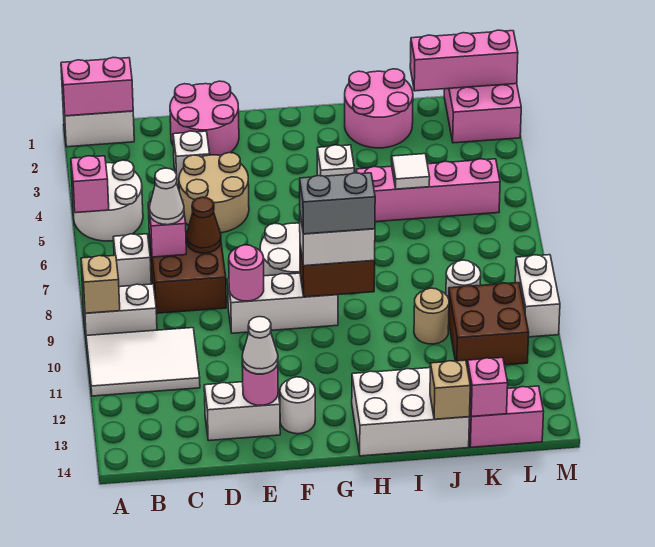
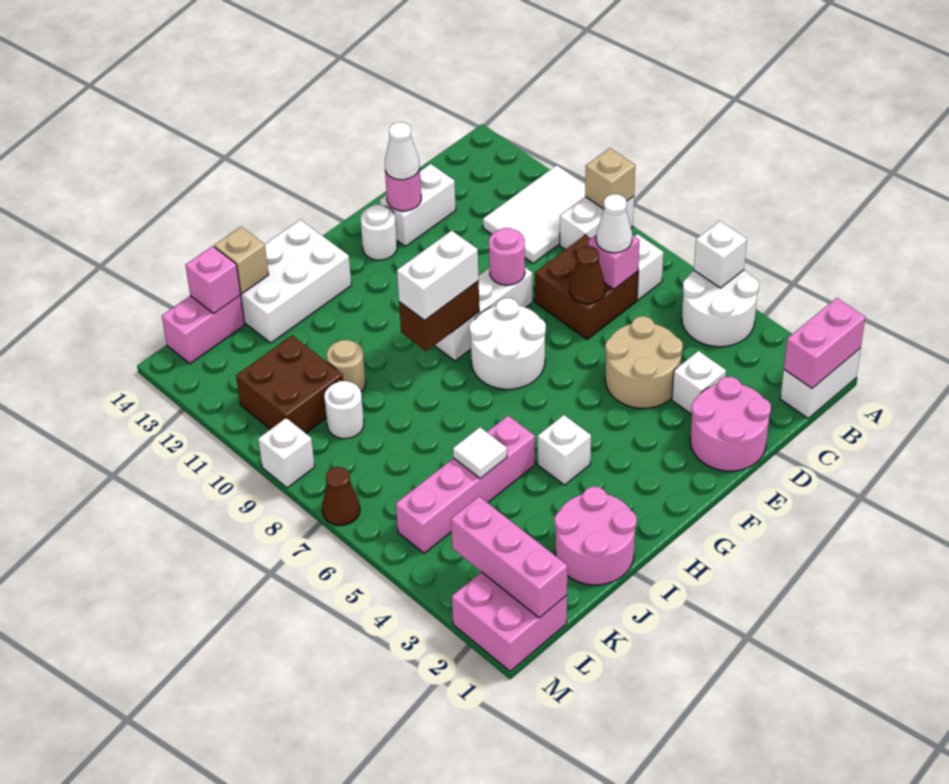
pink brick A5 level 2 -> white brick A5 level 2
grey brick G9:H9 level 4 -> none
pink brick K1:M1 level 2 -> pink brick L1:L3 level 2
none -> brown cone M7 level 1
white brick M9:M10 level 1 -> white brick M9 level 1

